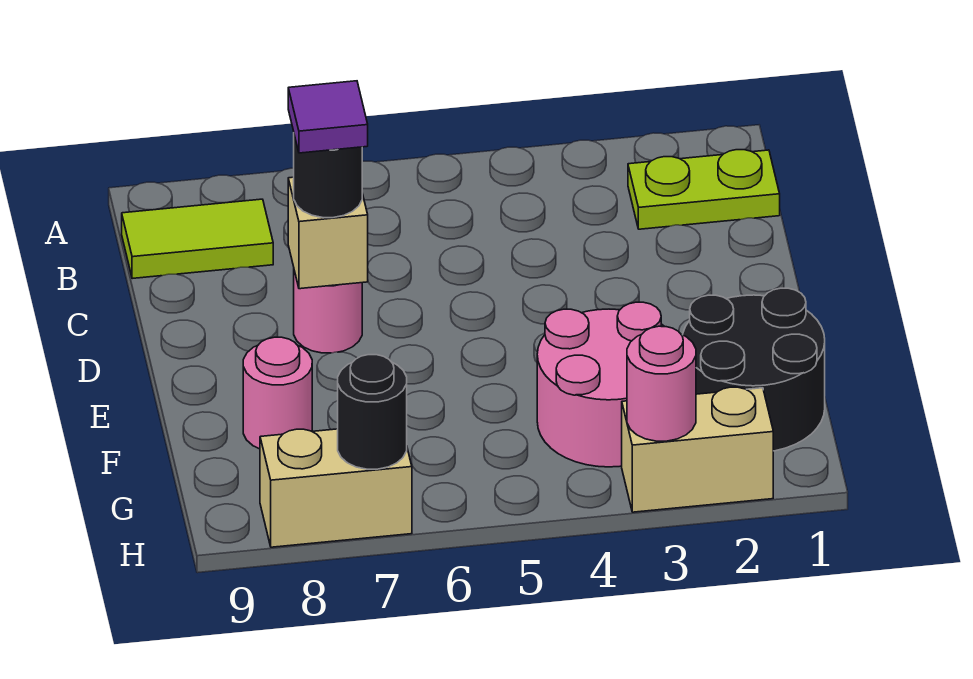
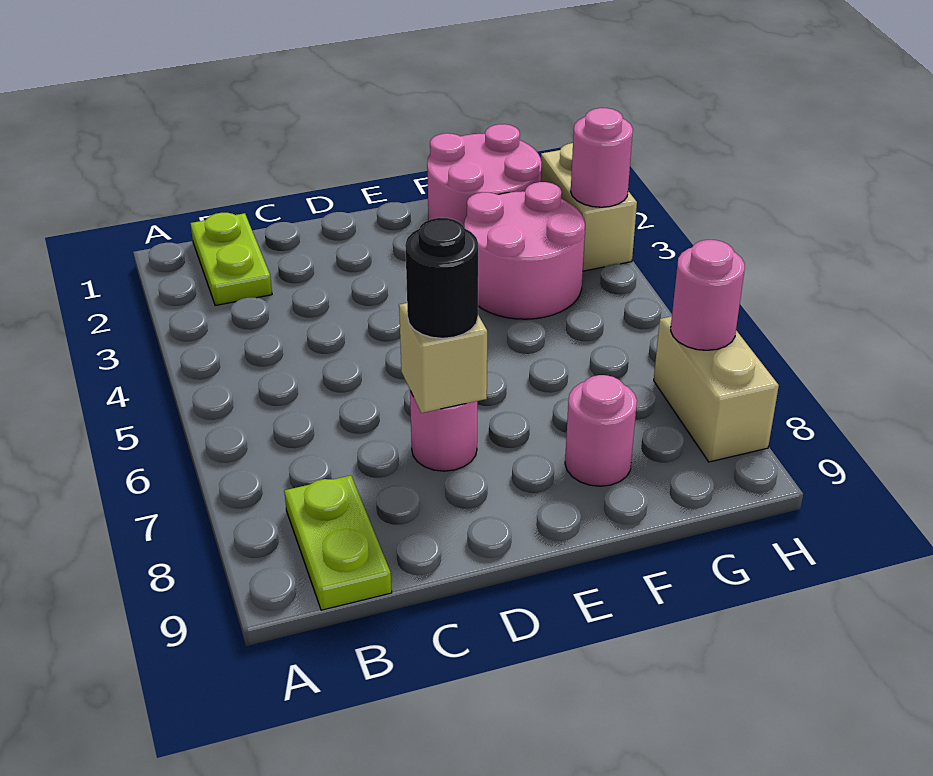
lime tile B8:B9 level 1 -> lime plate B8:B9 level 1
purple tile D7 level 4 -> none
black round brick F1:G2 level 1 -> pink round brick F1:G2 level 1
black round brick H7 level 2 -> pink round brick H7 level 2

